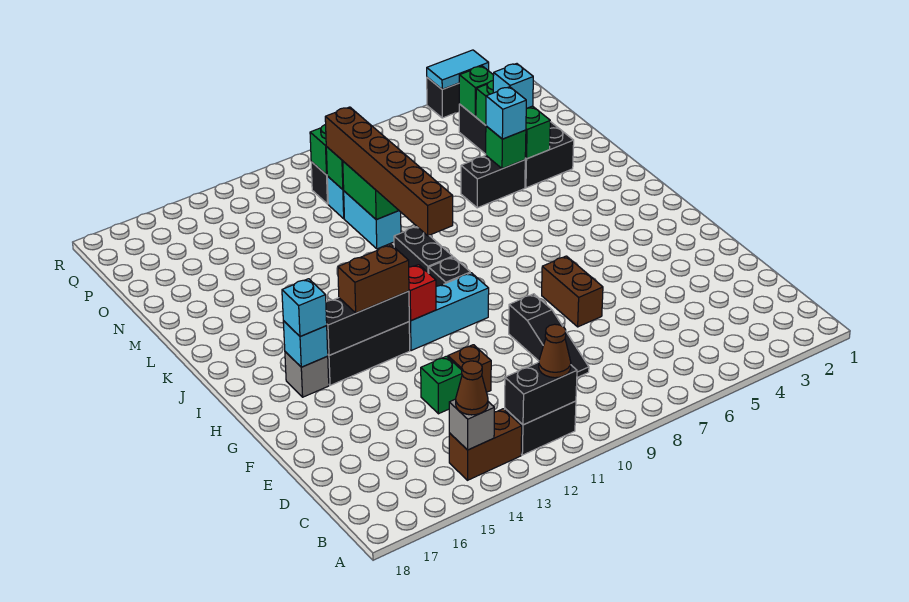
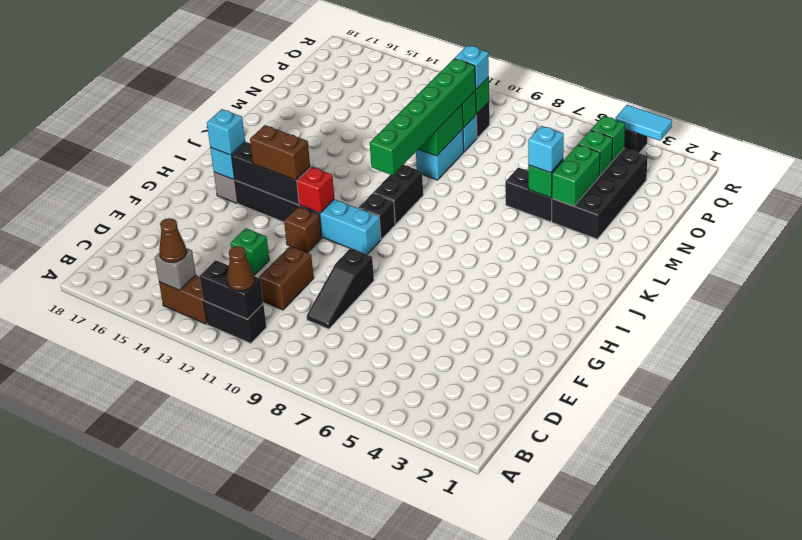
brown brick E12 level 1 -> brown brick G12 level 1
brown brick F7:G7 level 1 -> brown brick D11:E11 level 1
brown brick J10:O10 level 3 -> green brick J10:O10 level 3
cyan brick N4 level 3 -> cyan brick P10 level 3

